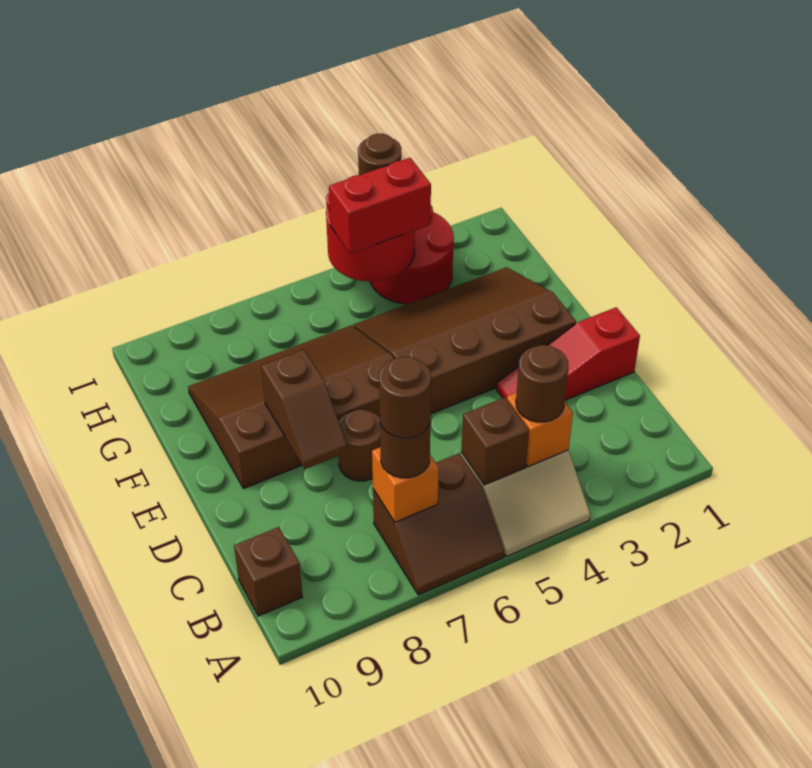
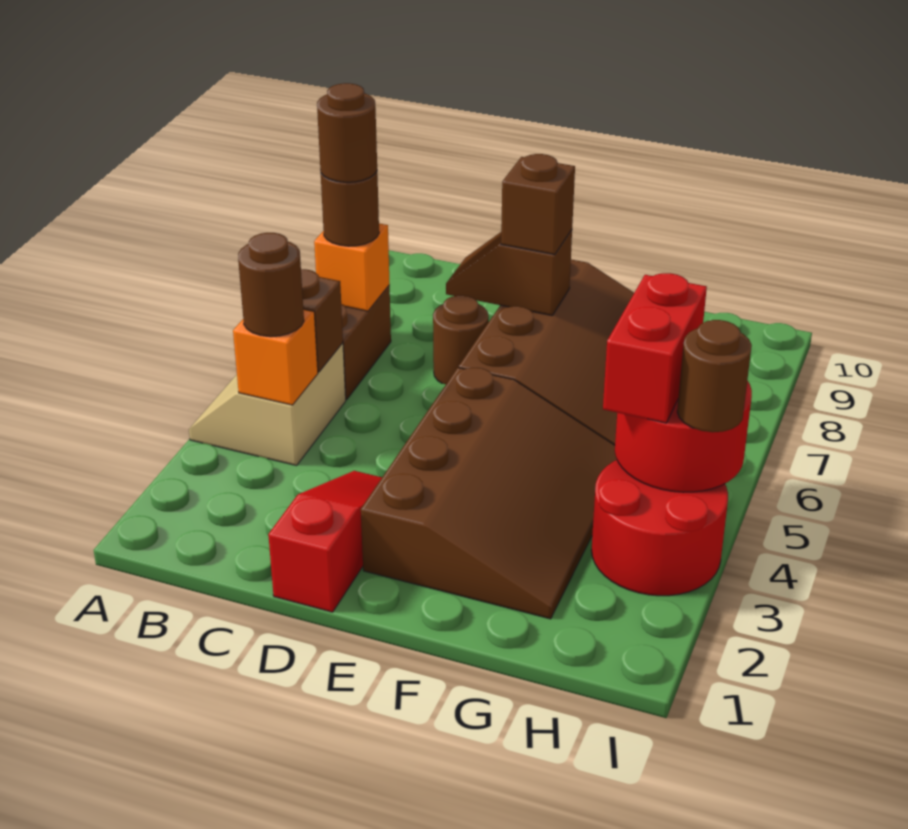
brown brick B10 level 1 -> brown brick E8 level 3

